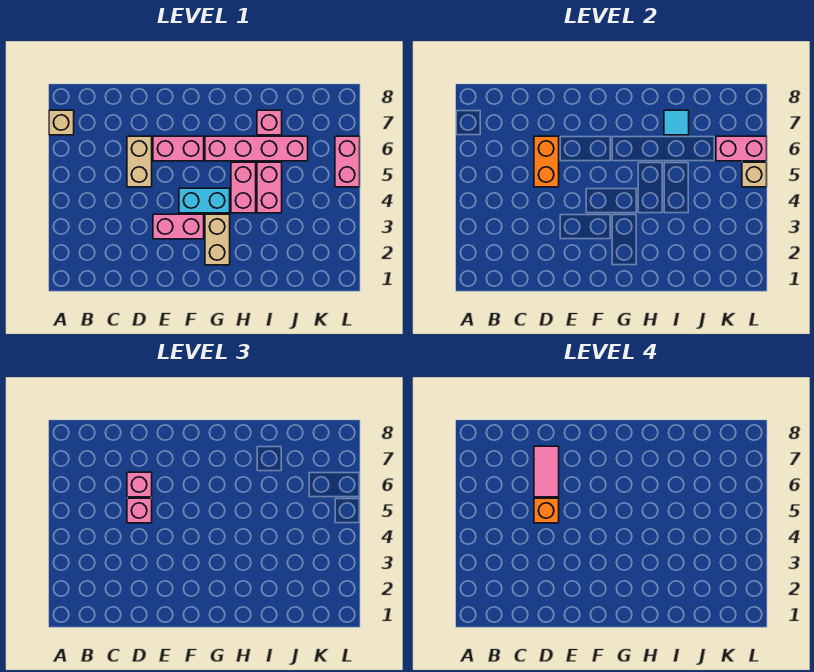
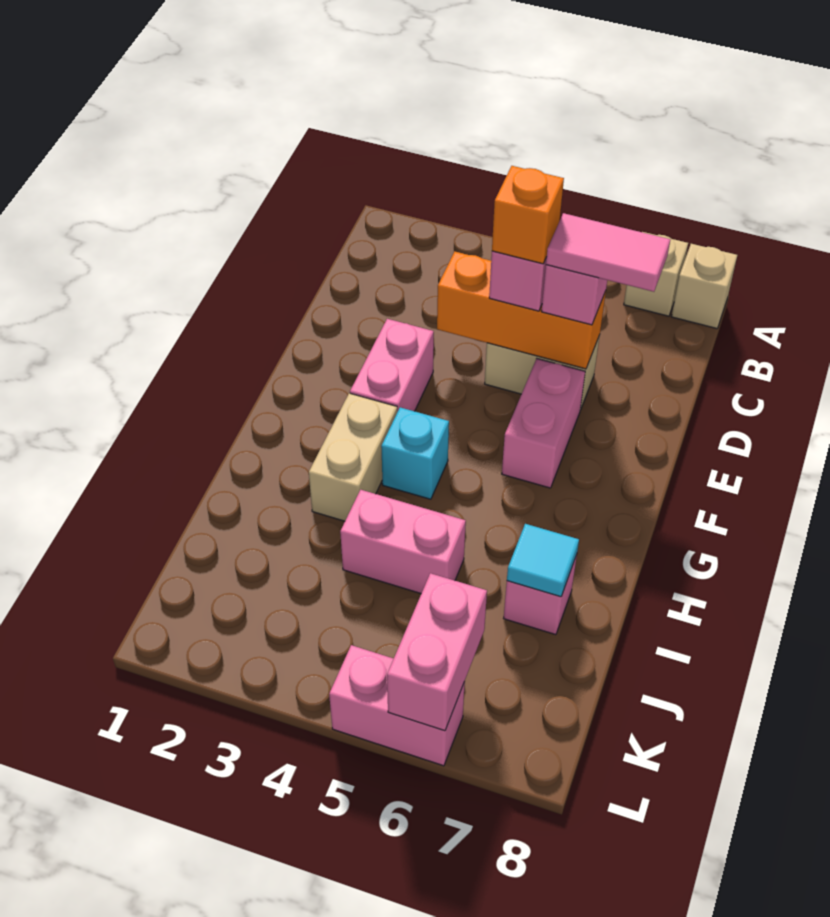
orange brick D5:D6 level 2 -> orange brick D4:D6 level 2
cyan brick F4:G4 level 1 -> cyan brick G4 level 1
tan brick G2:G3 level 1 -> tan brick G3:H3 level 1
pink brick G6:J6 level 1 -> none
pink brick H4:H5 level 1 -> none
tan brick L5 level 2 -> tan brick A8 level 1

